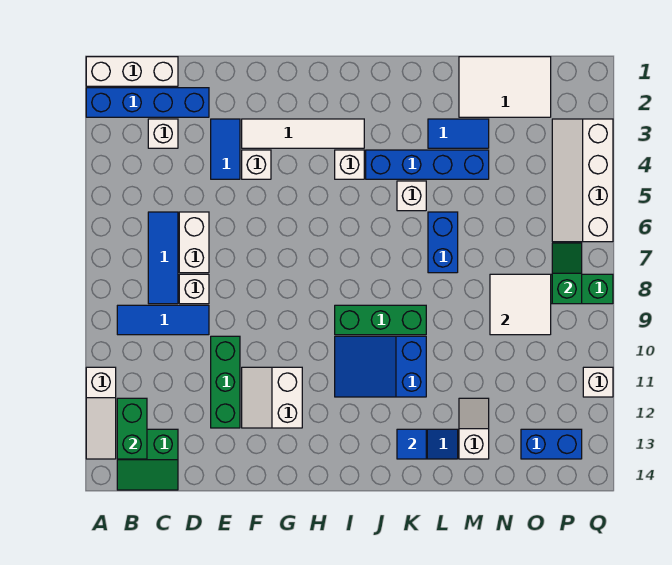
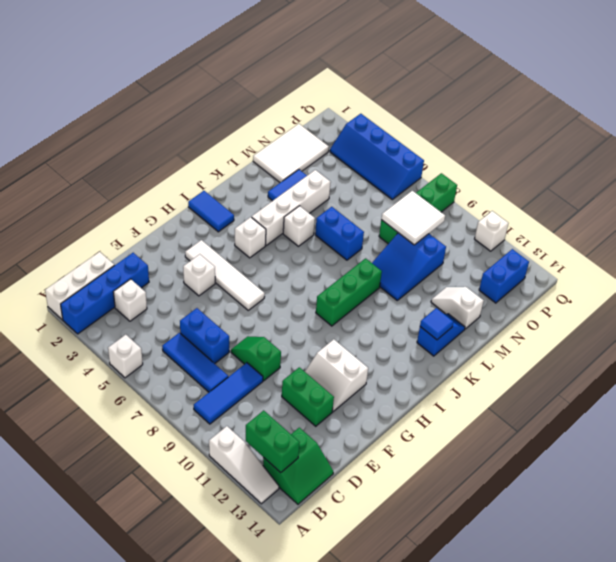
white brick D6:D7 level 1 -> blue brick D6:D7 level 1
white brick D8 level 1 -> white brick A5 level 1
blue tile E3:E4 level 1 -> blue tile I1:I2 level 1
green brick E10:E12 level 1 -> green brick E11:E12 level 1
white tile F3:I3 level 1 -> white tile G3:G6 level 1
blue slope I10:K11 level 1 top K -> blue slope L9:N10 level 1 top N
blue brick J4:M4 level 1 -> white brick J4:M4 level 1
white slope P3:Q6 level 1 top Q -> blue slope P3:Q6 level 1 top Q
green slope P7:P8 level 2 top 8 -> green slope E8:E9 level 1 top 9

